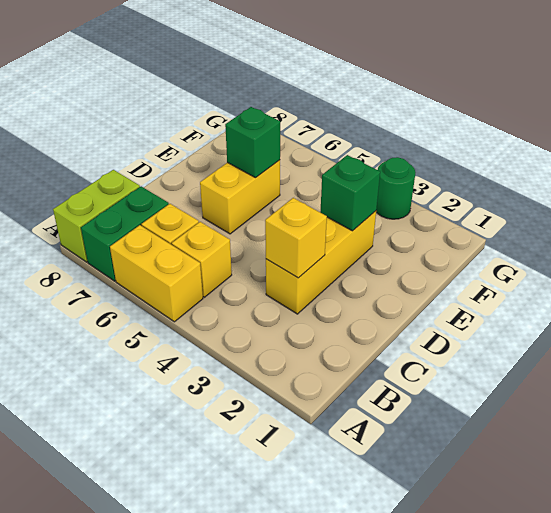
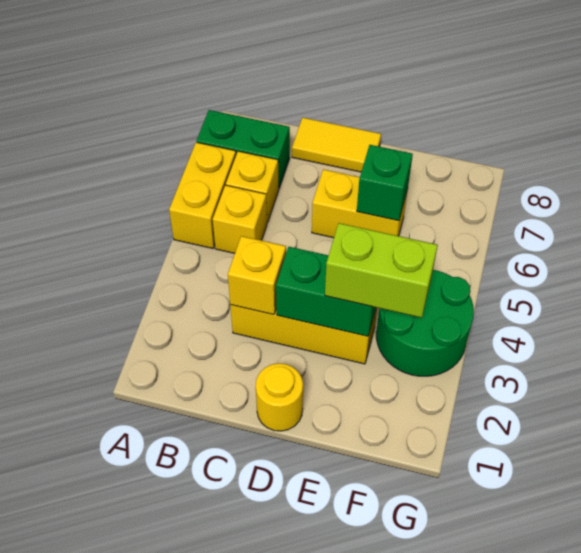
lime brick A8:B8 level 1 -> lime brick E3:F3 level 3
none -> yellow tile C8:D8 level 1
none -> yellow round brick D1 level 1
green brick E3 level 2 -> green brick D3:E3 level 2
green round brick G3 level 1 -> green round brick F3:G4 level 1

